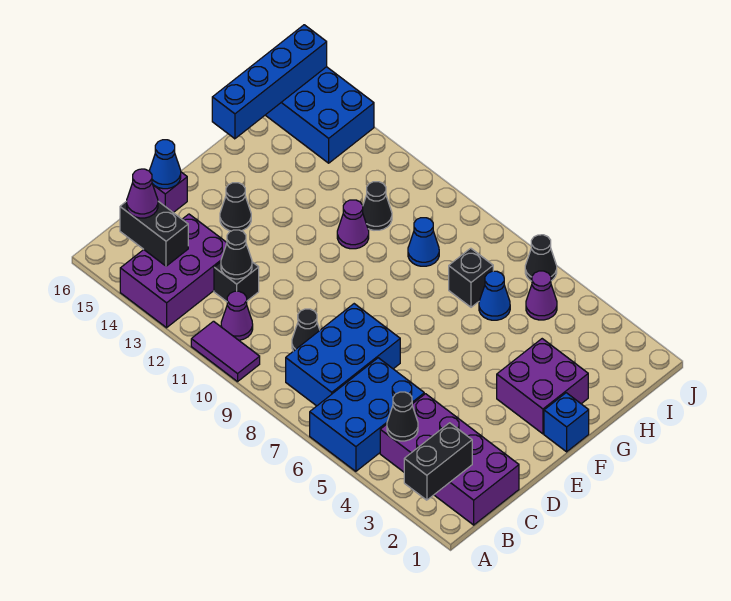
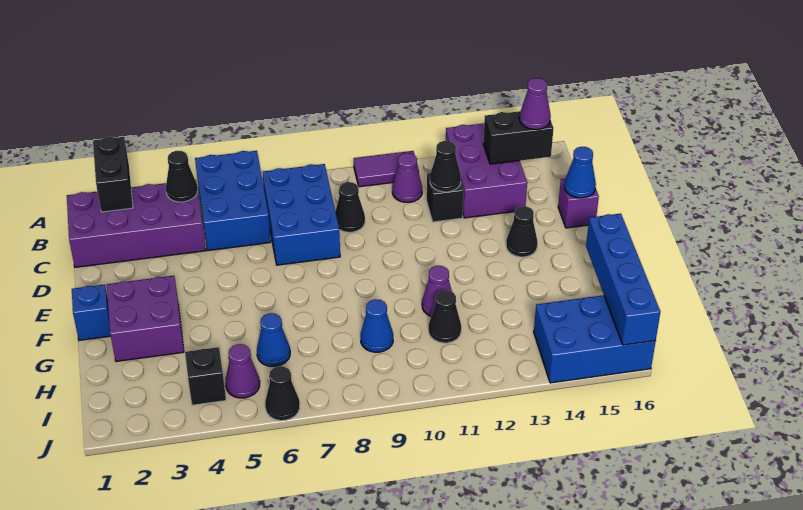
black brick H7 level 1 -> black brick I4 level 1

